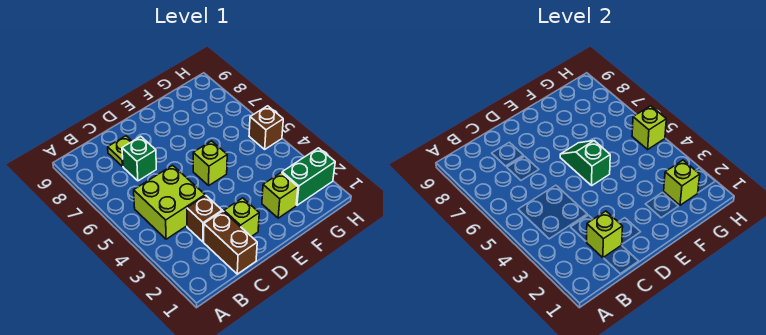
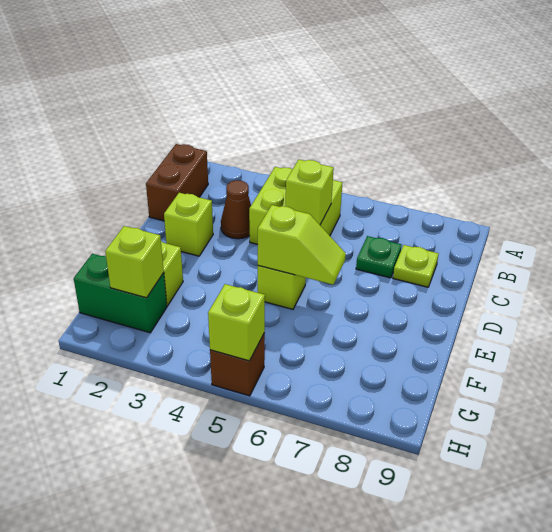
brown brick C1:C2 level 1 -> brown brick B1:C1 level 1
lime brick C2 level 2 -> lime brick C5 level 2
brown brick C3 level 1 -> brown cone C3 level 1
green brick C7 level 1 -> green plate C7 level 1
green slope E5:E6 level 2 top 5 -> lime slope E5:E6 level 2 top 5
green brick G2:H2 level 1 -> green brick G1:G2 level 1

